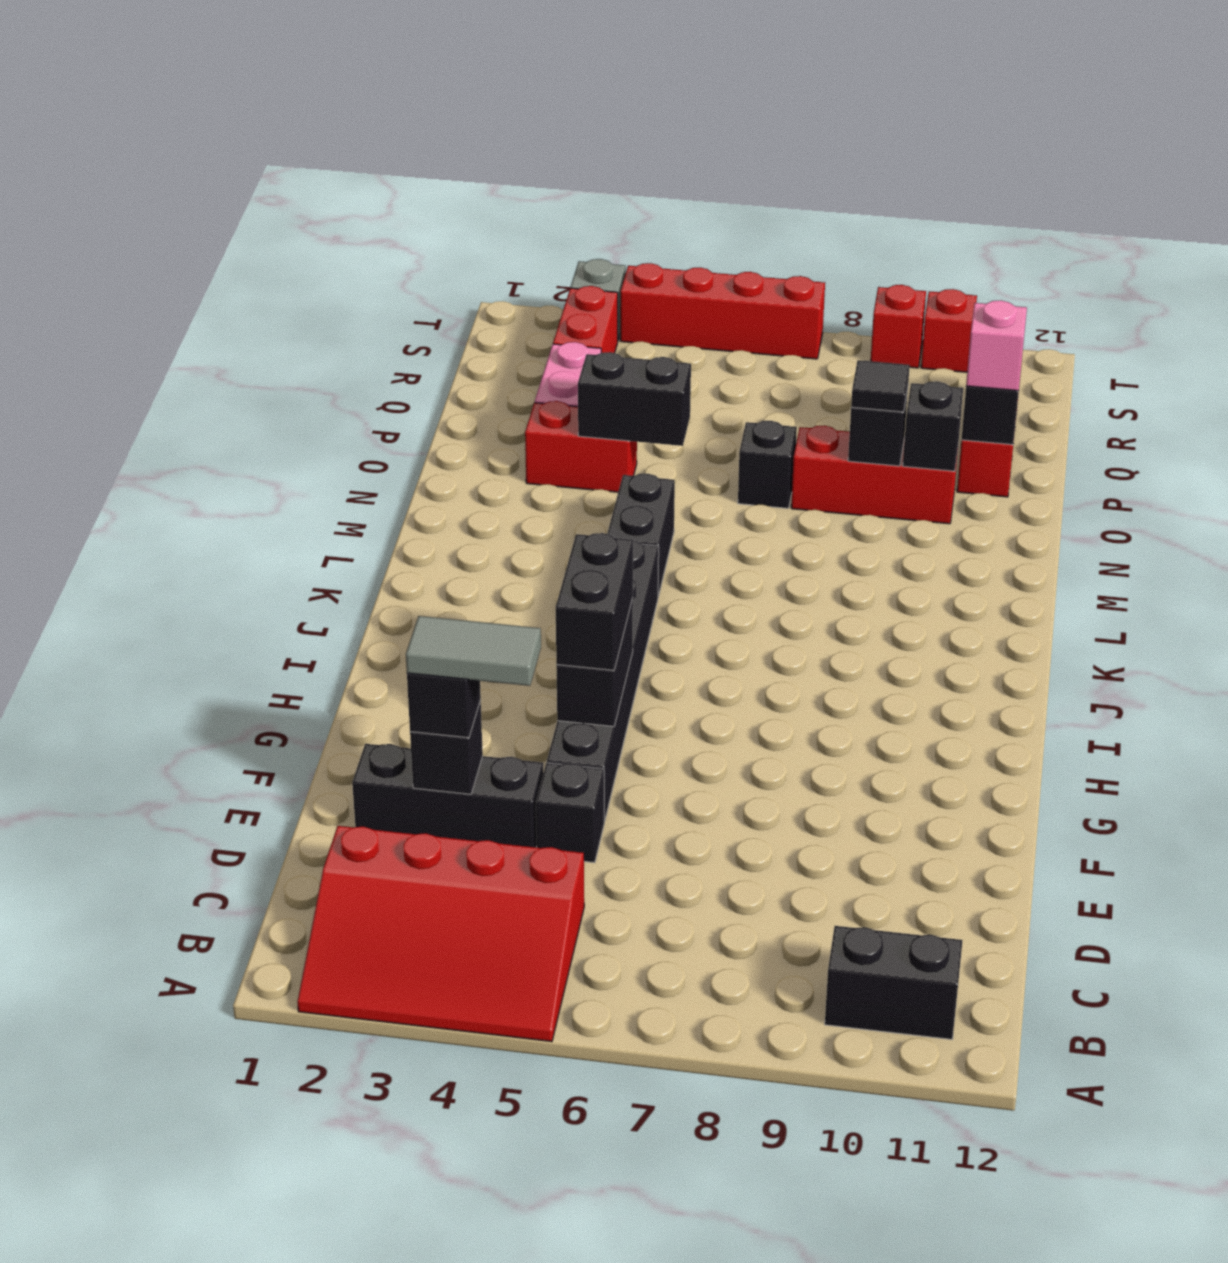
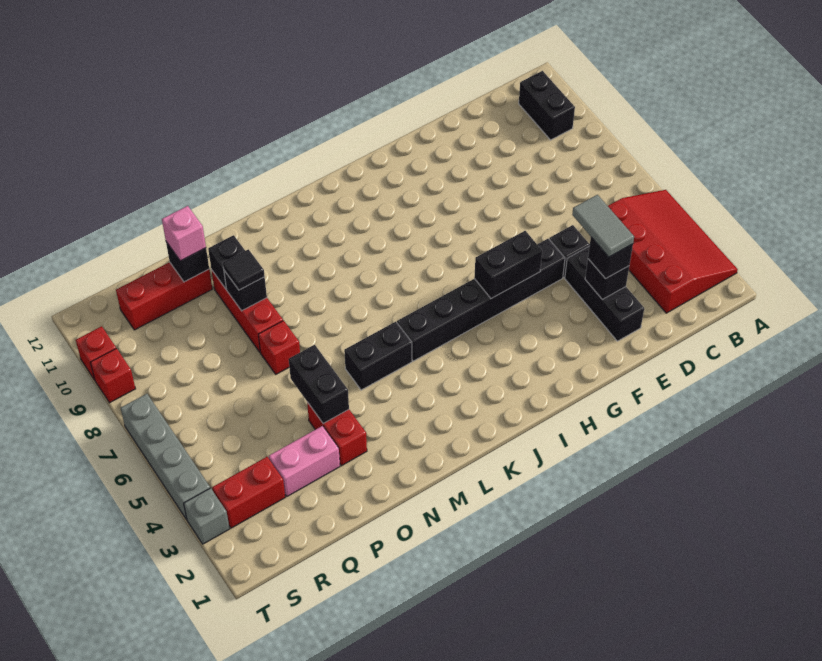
black brick G5:H5 level 3 -> none
black brick O7 level 1 -> red brick O7 level 1
red brick T4:T7 level 1 -> grey brick T4:T7 level 1

